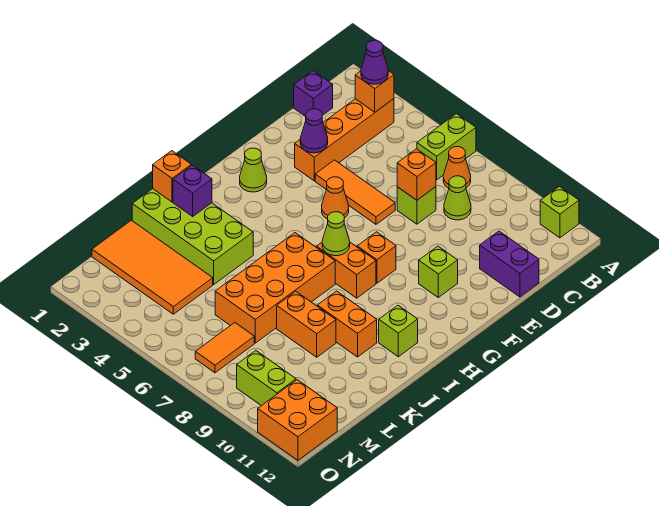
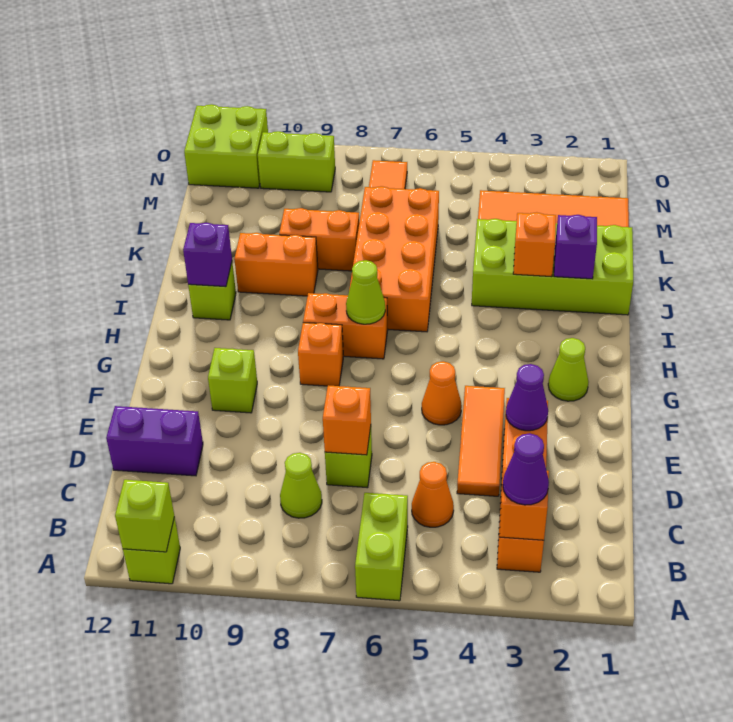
none -> lime brick A11 level 2
orange cone B7 level 1 -> orange cone C5 level 1
purple brick C1 level 1 -> purple brick I11 level 2
orange tile E4:E6 level 1 -> orange tile D4:F4 level 1
orange brick J1 level 2 -> orange brick J3 level 2
orange brick N11:O12 level 1 -> lime brick N11:O12 level 1

